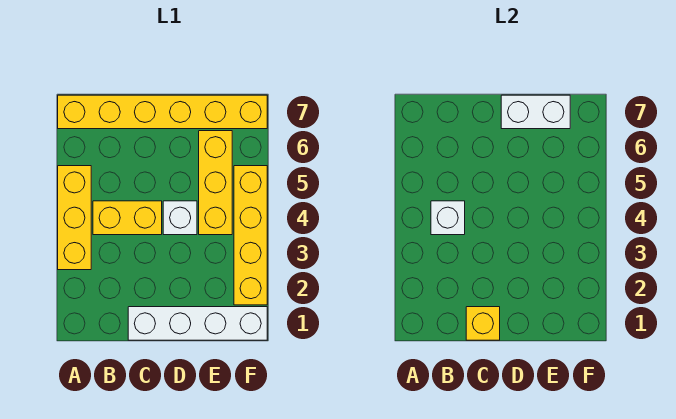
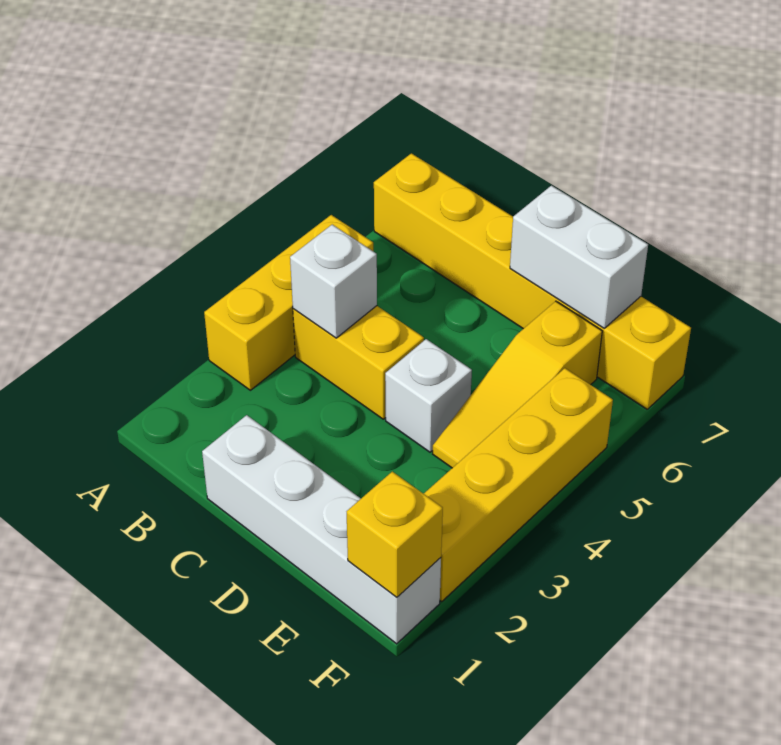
yellow brick C1 level 2 -> yellow brick F1 level 2
yellow brick E4:E6 level 1 -> yellow slope E4:E6 level 1 top 6

